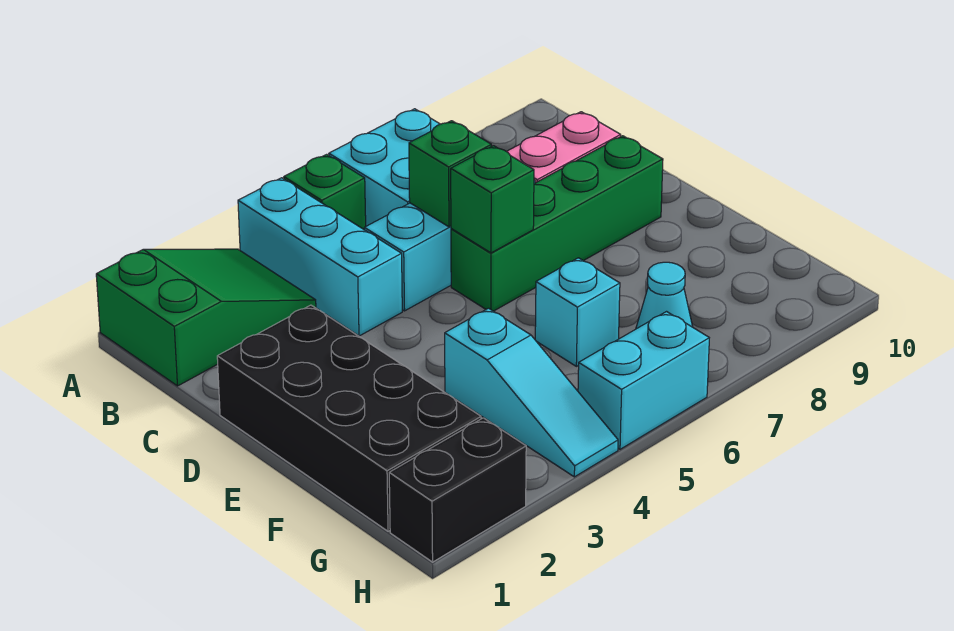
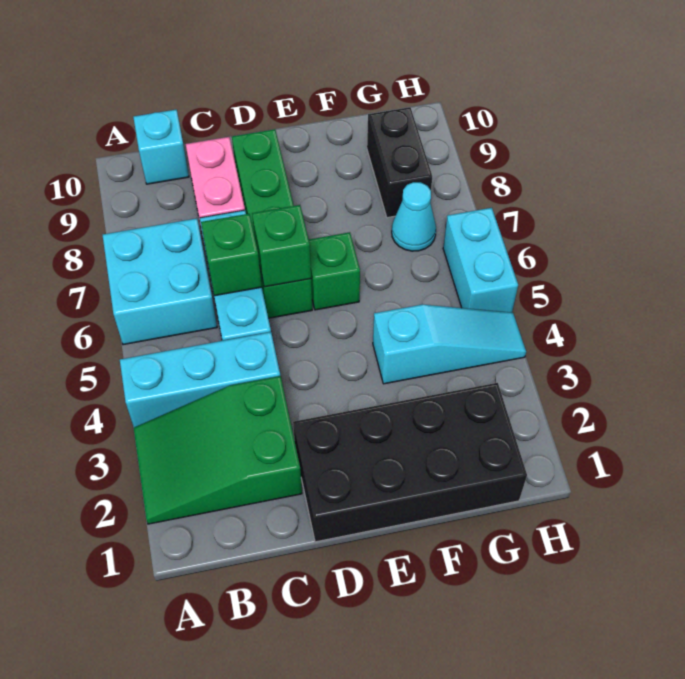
green slope A1:B3 level 1 top 1 -> green slope A2:C3 level 1 top C
green brick A5 level 1 -> green brick E6 level 1
cyan brick F6 level 1 -> cyan brick B10 level 1
black brick H1:H2 level 1 -> black brick G8:G9 level 1

